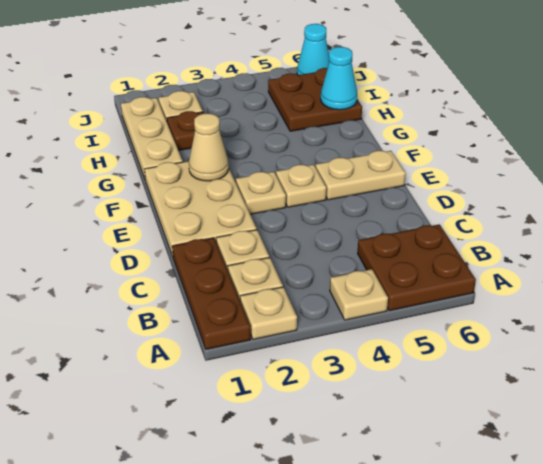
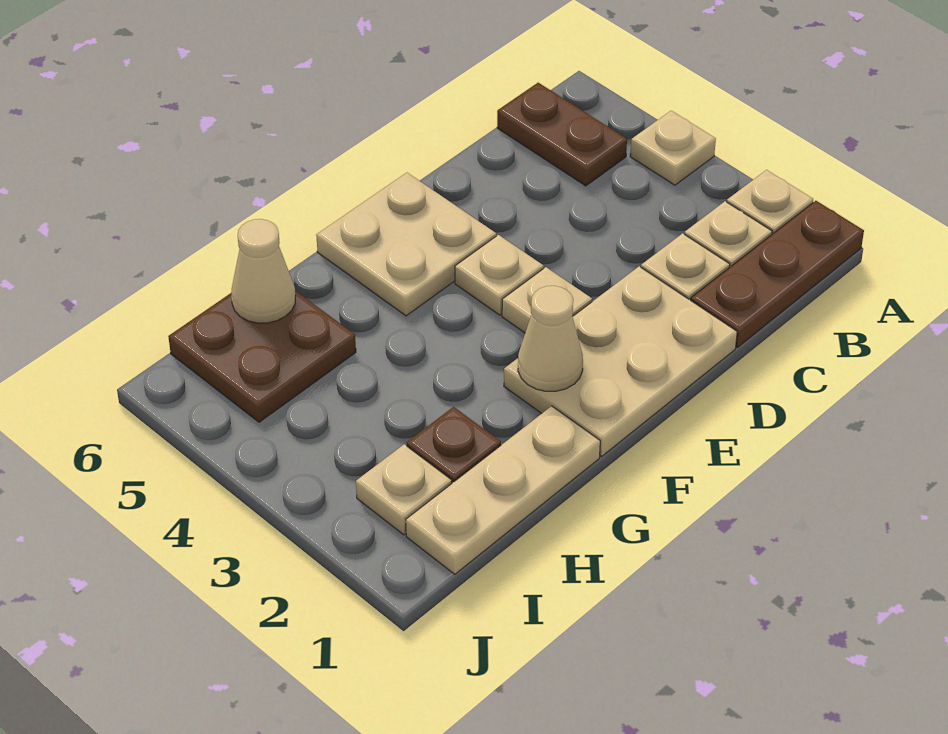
brown plate A5:B6 level 1 -> brown plate B5:B6 level 1
tan plate E5:E6 level 1 -> tan plate E5:F6 level 1
cyan cone H6 level 2 -> tan cone H6 level 2
cyan cone J6 level 1 -> none

